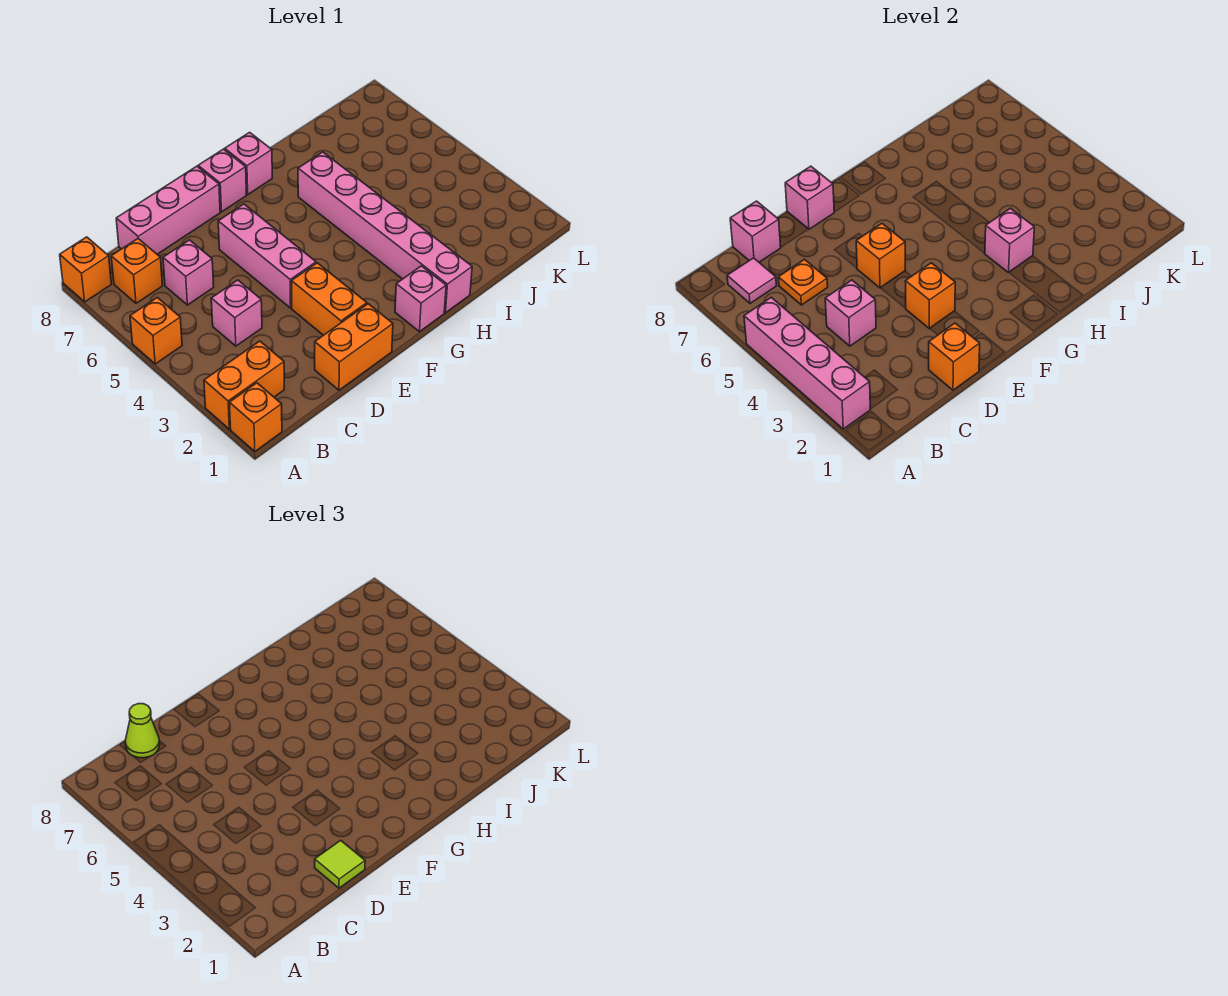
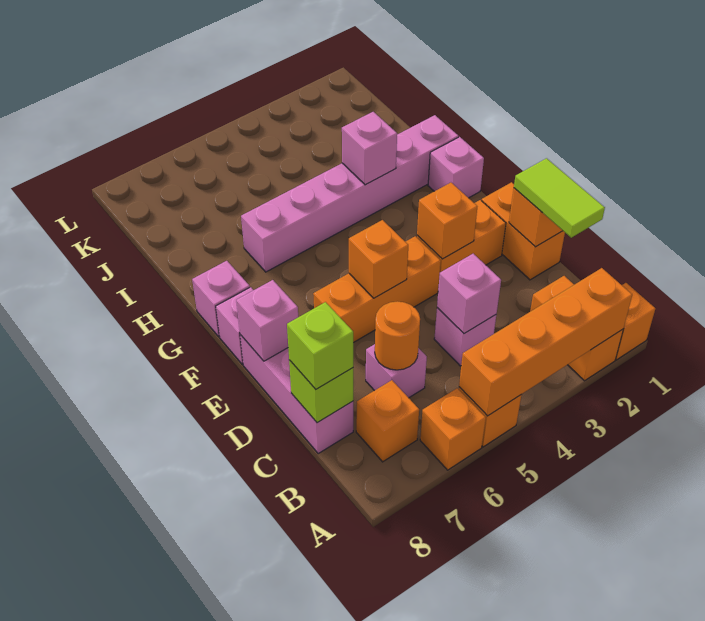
pink brick A2:A5 level 2 -> orange brick A2:A5 level 2
orange brick A8 level 1 -> orange brick A6 level 1
pink tile B7 level 2 -> none
orange plate C6 level 2 -> orange round brick C6 level 2
pink brick C8 level 2 -> lime brick C8 level 2
lime cone C8 level 3 -> lime brick C8 level 3
lime tile D1 level 3 -> lime tile C1:D1 level 3
pink brick E4:E6 level 1 -> orange brick E4:E6 level 1

